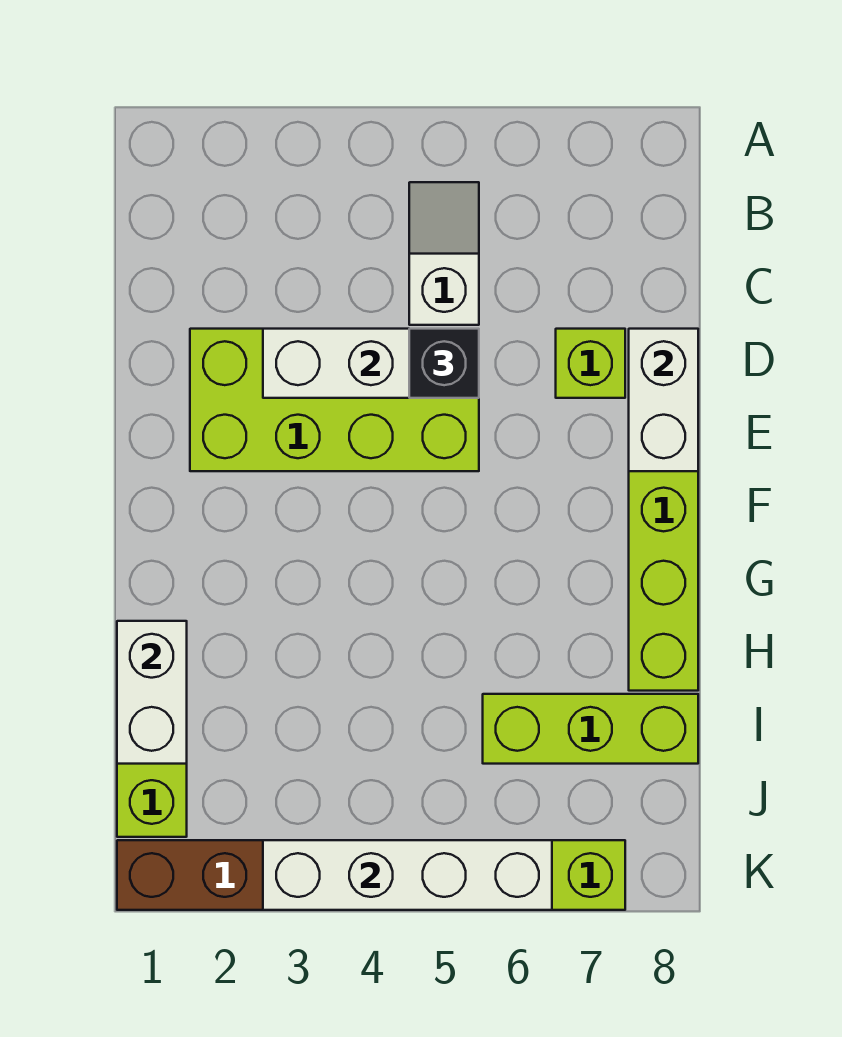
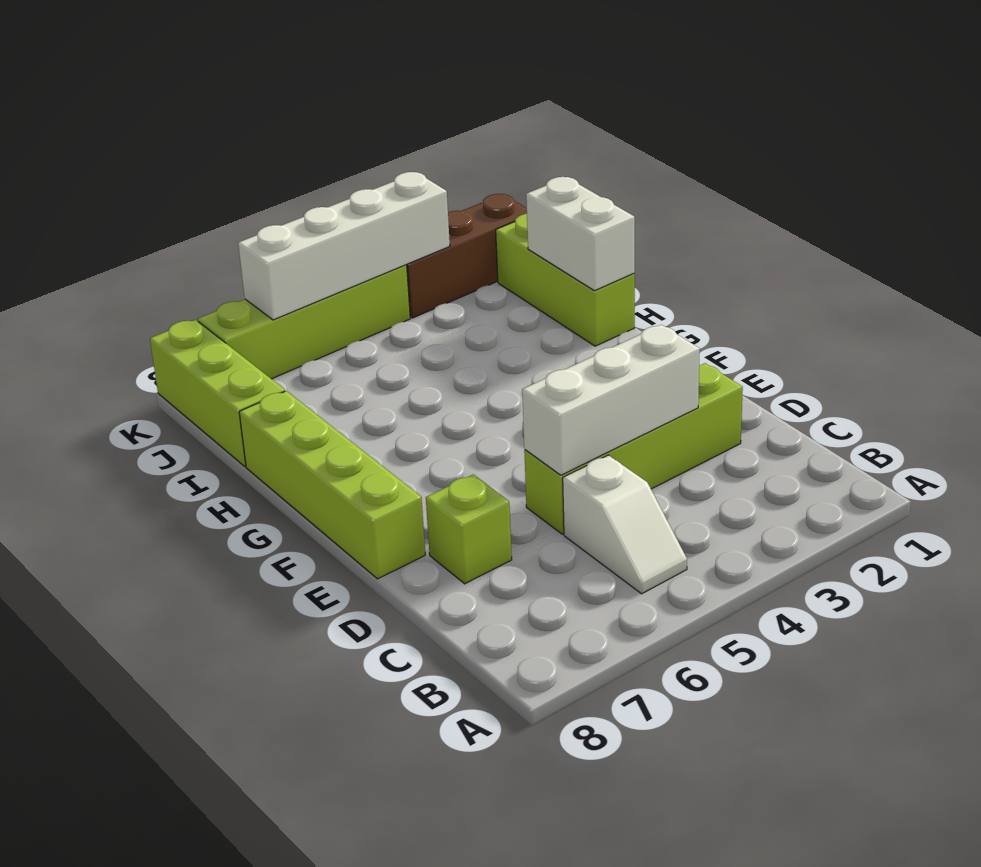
lime brick D2:E5 level 1 -> lime brick D2:D5 level 1
black brick D5 level 3 -> none
white brick D8:E8 level 2 -> none
lime brick I6:I8 level 1 -> lime brick I8:K8 level 1

